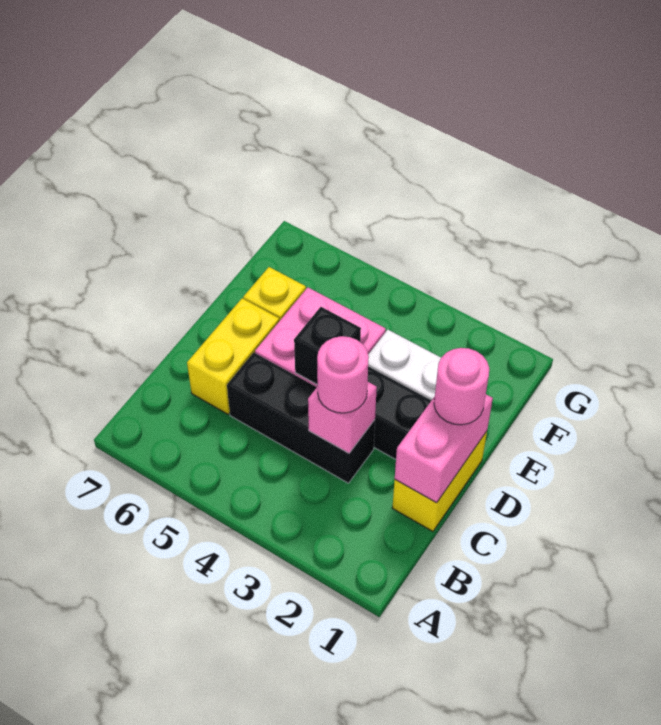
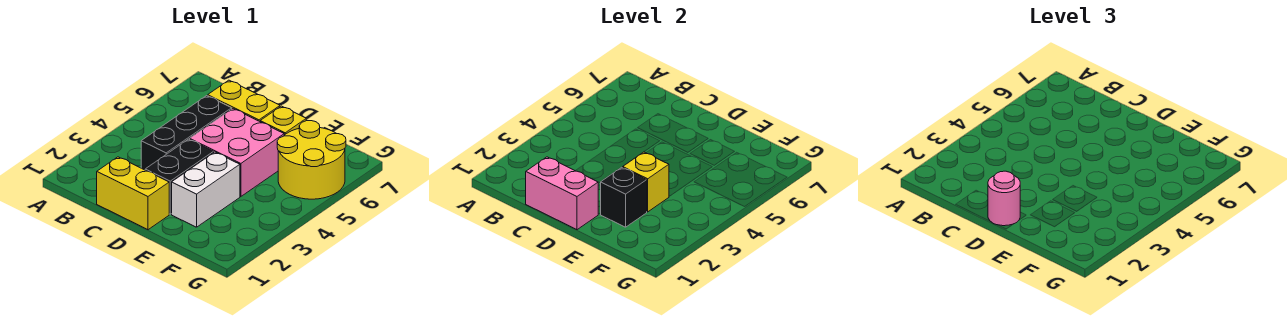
pink brick C3 level 2 -> none
pink round brick C3 level 3 -> none
black brick D4 level 2 -> black brick E2 level 2
none -> yellow brick E3 level 2
none -> yellow round brick F5:G6 level 1

